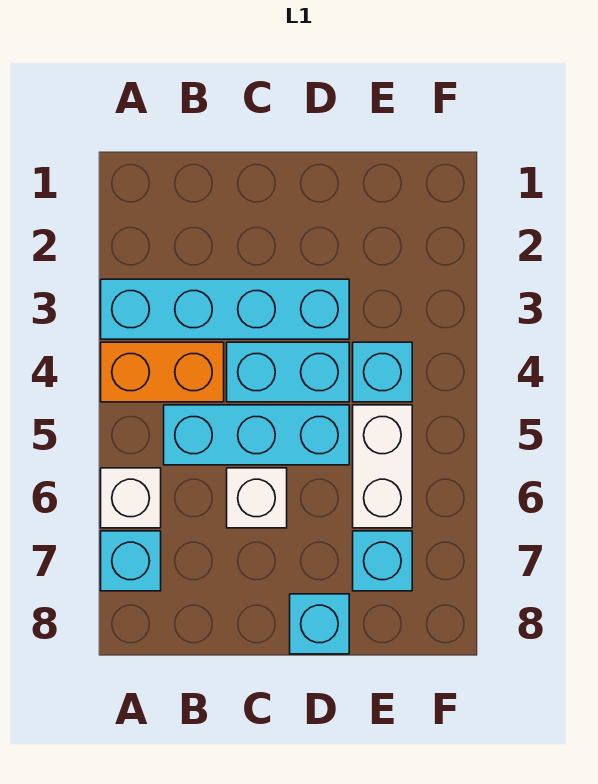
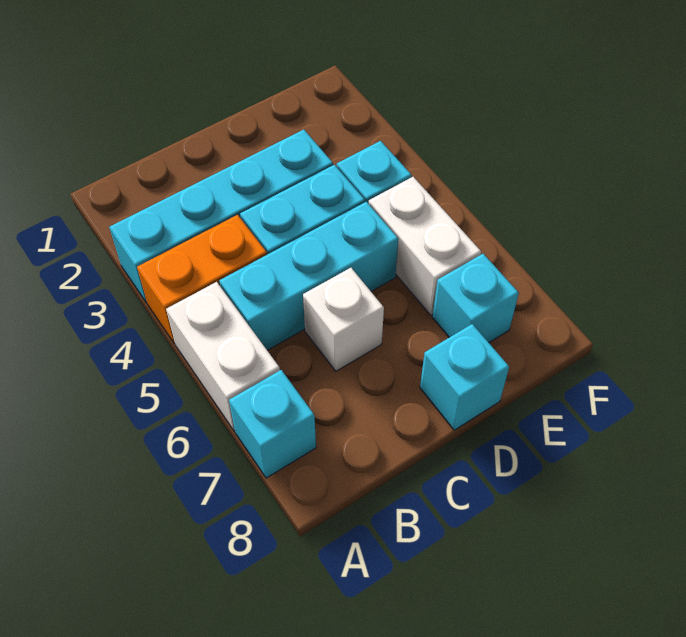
white brick A6 level 1 -> white brick A5:A6 level 1

